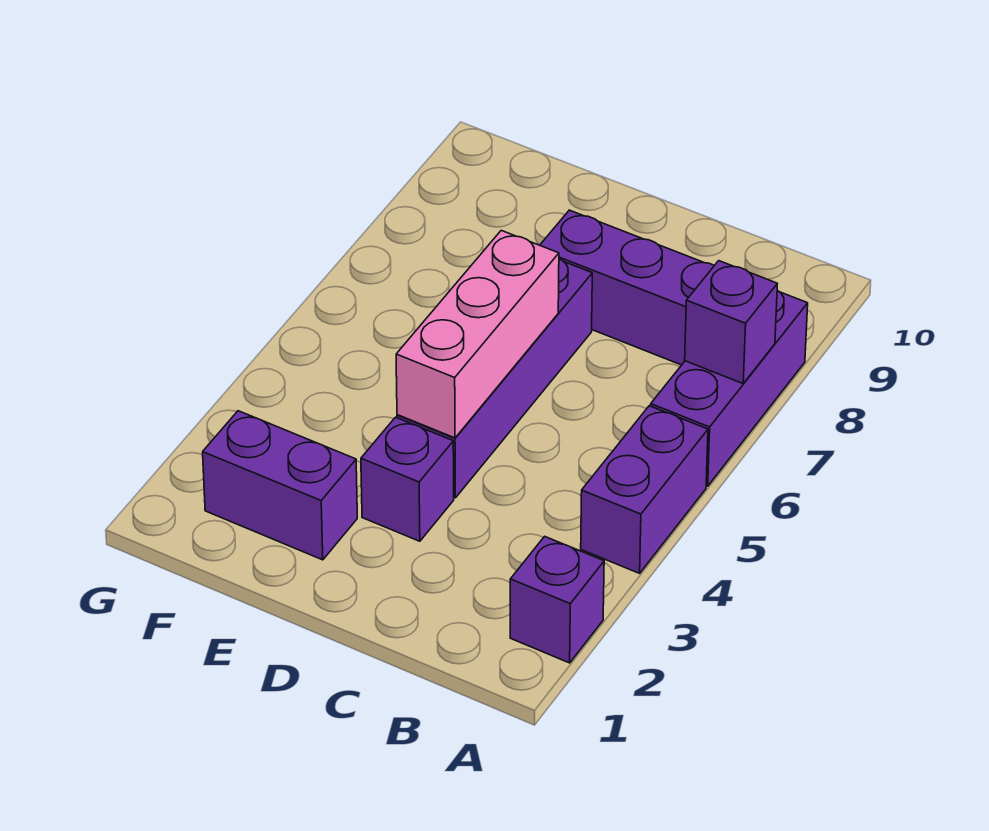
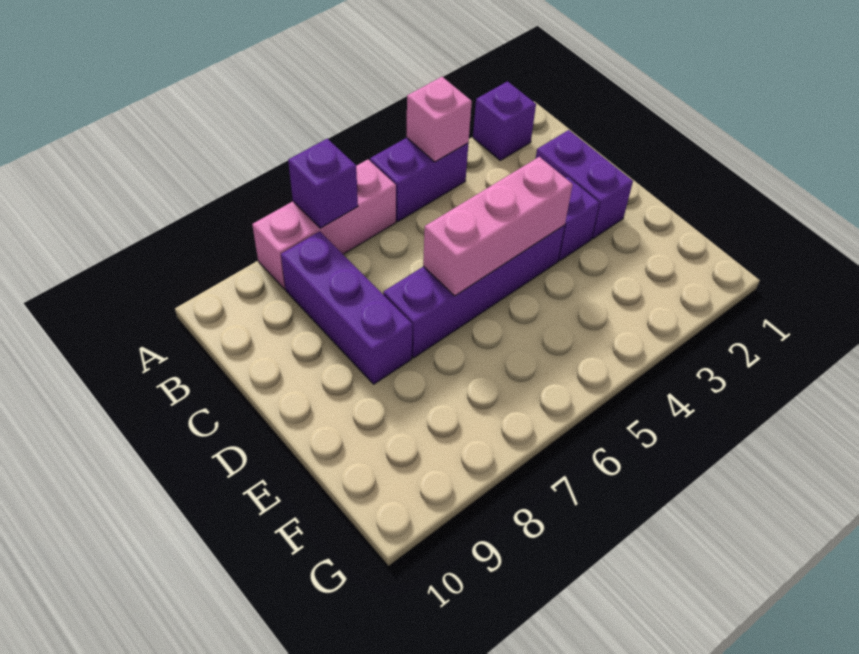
none -> pink brick A4 level 2
purple brick A6:A8 level 1 -> pink brick A6:A8 level 1
purple brick E2:F2 level 1 -> purple brick C2:D2 level 1

